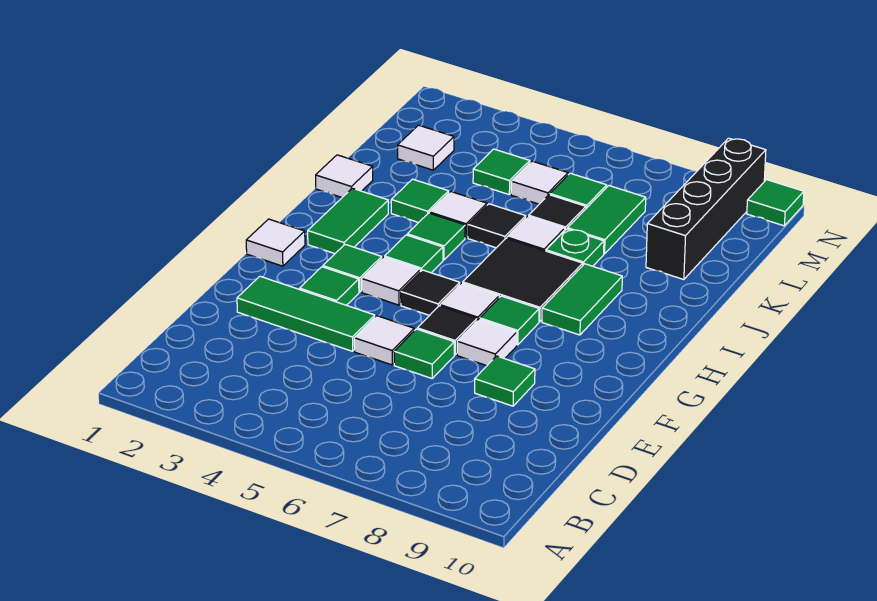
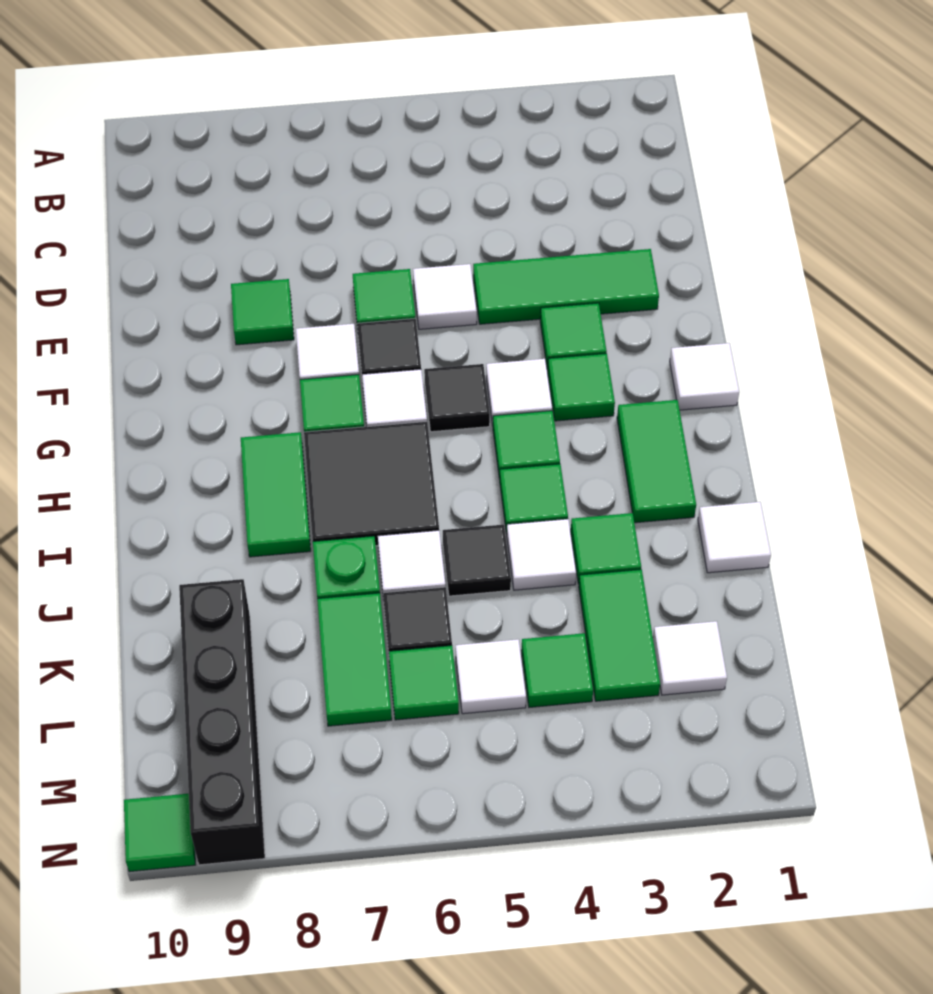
none -> green tile K3:L3 level 1

